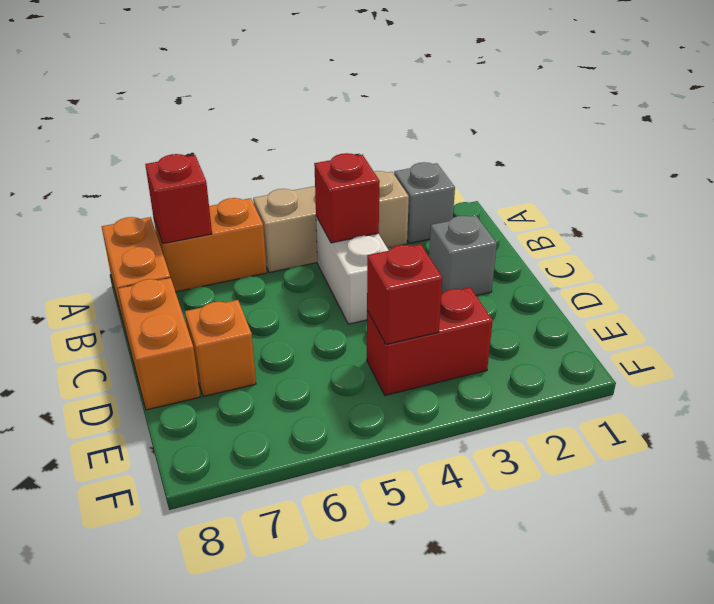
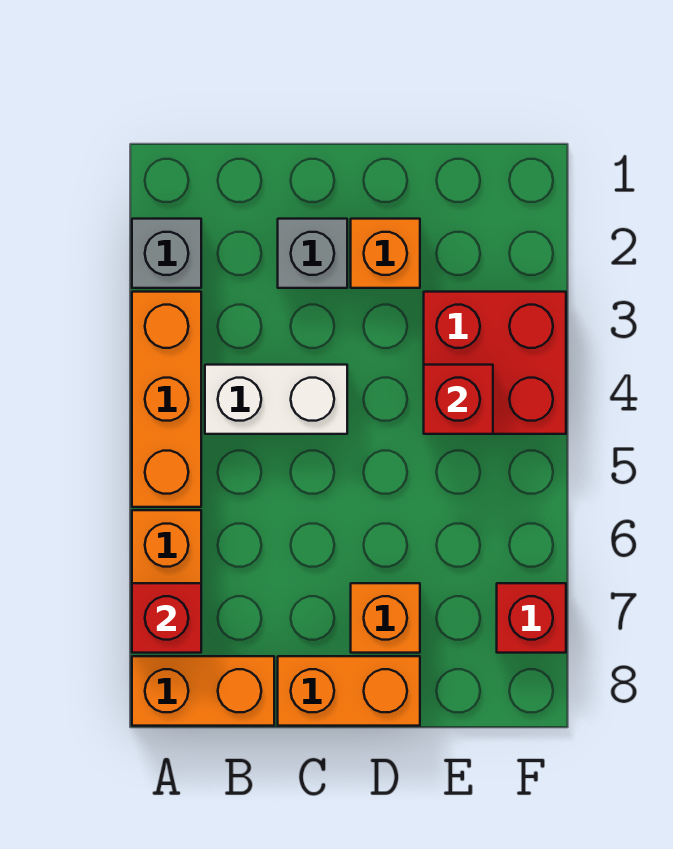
tan brick A3:A5 level 1 -> orange brick A3:A5 level 1
red brick B4 level 2 -> red brick F7 level 1
none -> orange brick D2 level 1
red brick E3:E4 level 1 -> red brick E3:F4 level 1

